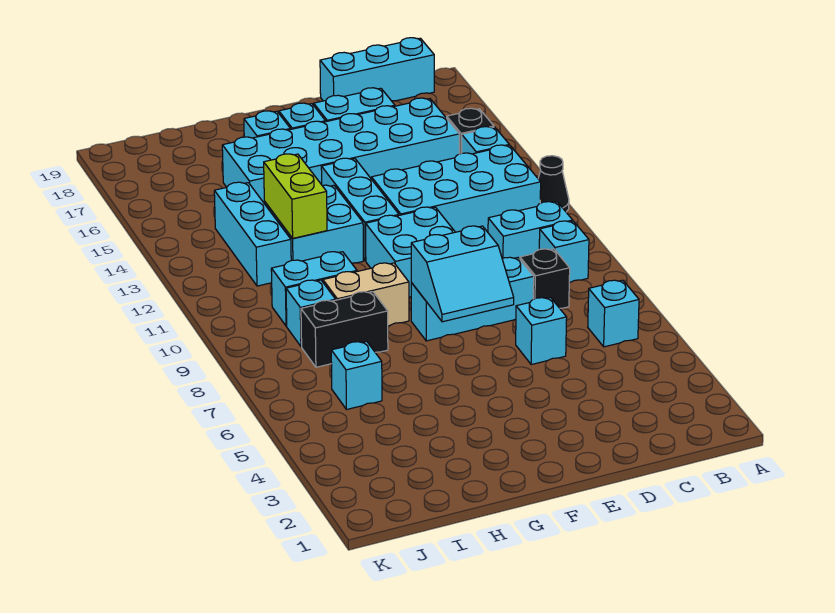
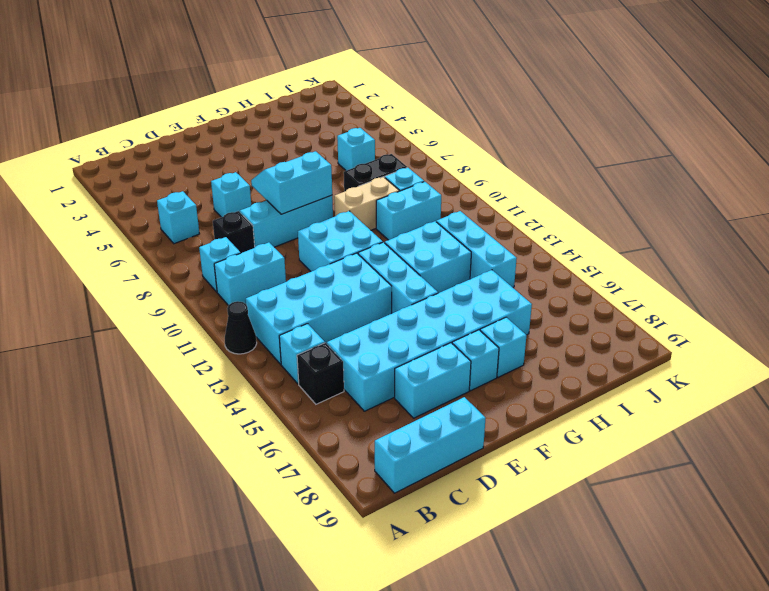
lime brick H12:H13 level 2 -> none

